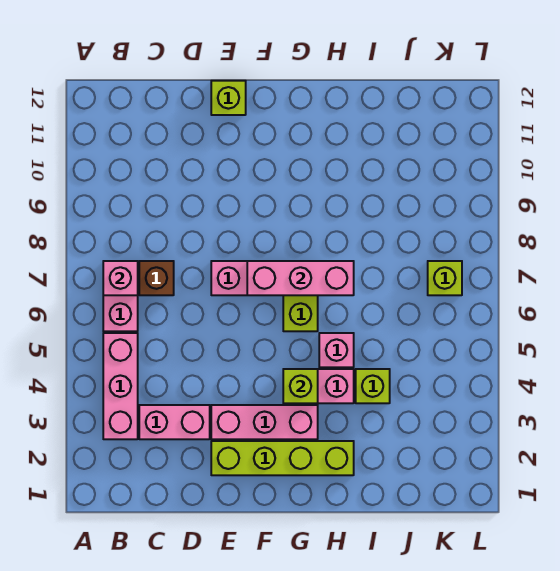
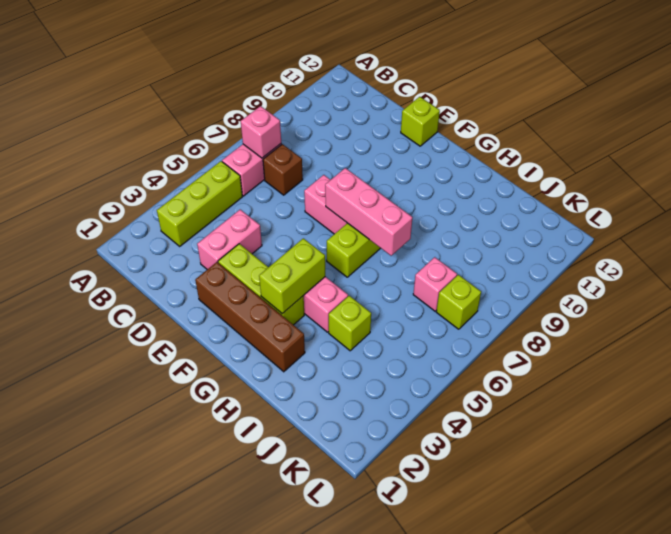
pink brick B3:B5 level 1 -> lime brick B3:B5 level 1
pink brick C3:D3 level 1 -> pink brick D3:D4 level 1
lime brick E2:H2 level 1 -> brown brick E2:H2 level 1
pink brick E3:G3 level 1 -> lime brick E3:G3 level 1
lime brick G4 level 2 -> lime brick G3:G4 level 2
pink brick H5 level 1 -> pink brick J7 level 1

